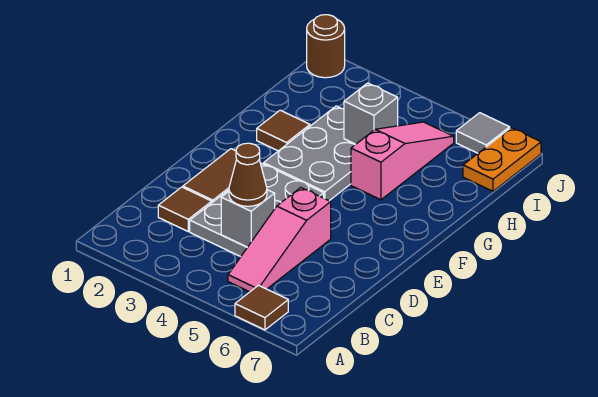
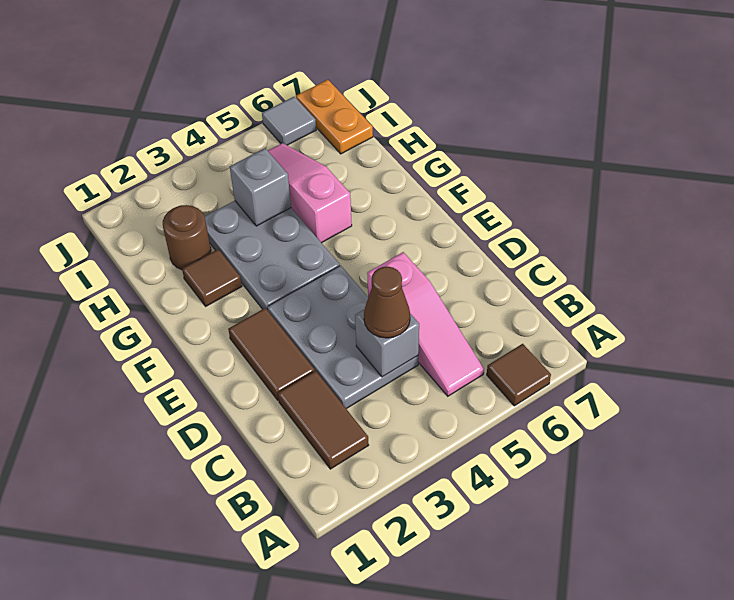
brown tile C2 level 1 -> brown tile B2:C2 level 1
brown round brick J1 level 1 -> brown round brick H2 level 1

